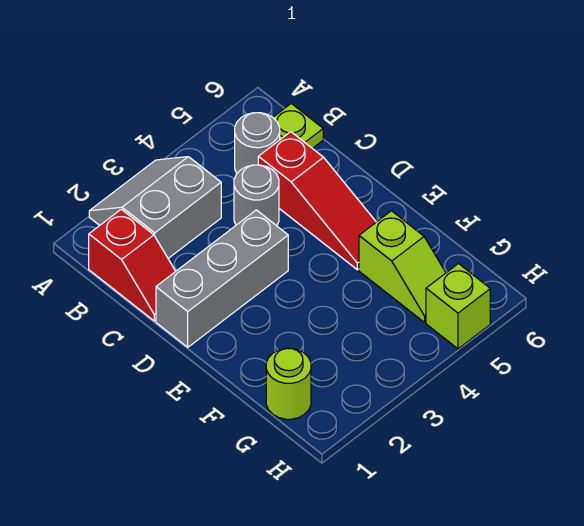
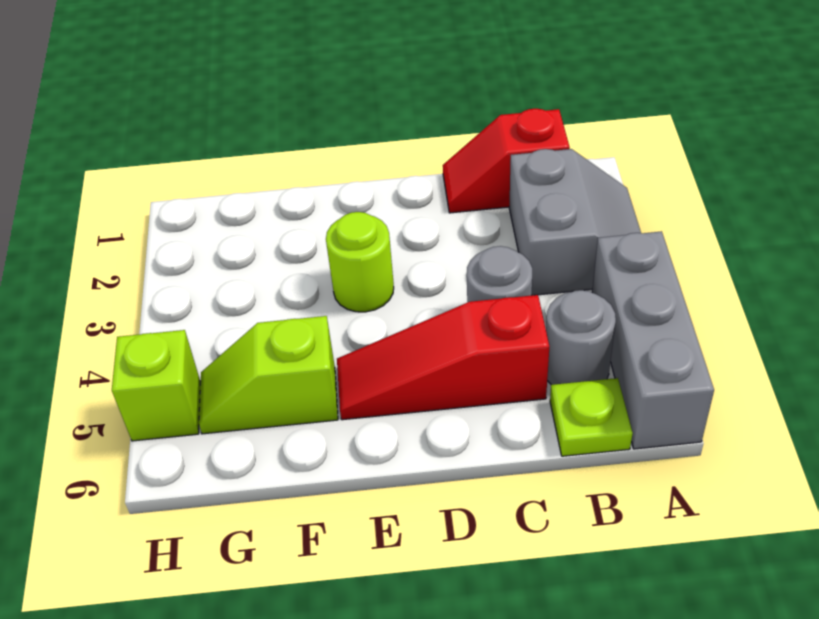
grey brick D1:D3 level 1 -> grey brick A4:A6 level 1
lime round brick G1 level 1 -> lime round brick E3 level 1

